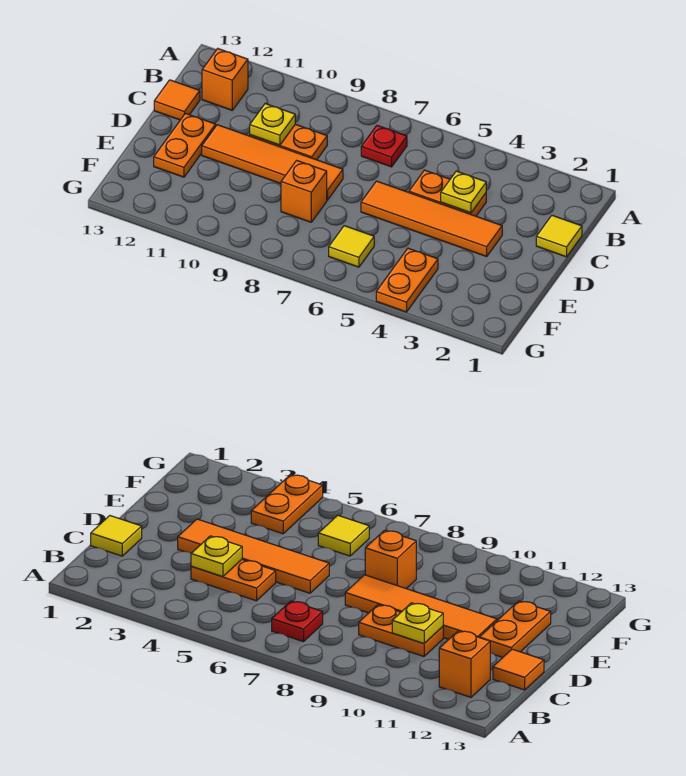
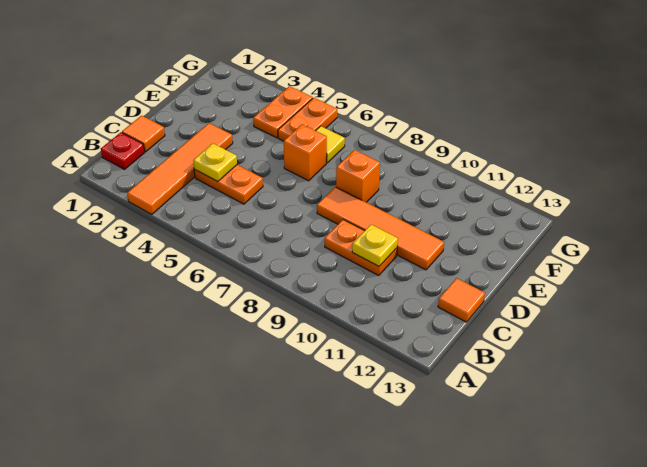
red plate B7 level 1 -> red plate B1 level 1
orange brick B12 level 1 -> orange brick E6 level 1
yellow tile C1 level 1 -> orange tile C1 level 1
orange tile D3:D6 level 1 -> orange tile A3:D3 level 1
orange plate D12:E12 level 1 -> orange plate F5:G5 level 1

